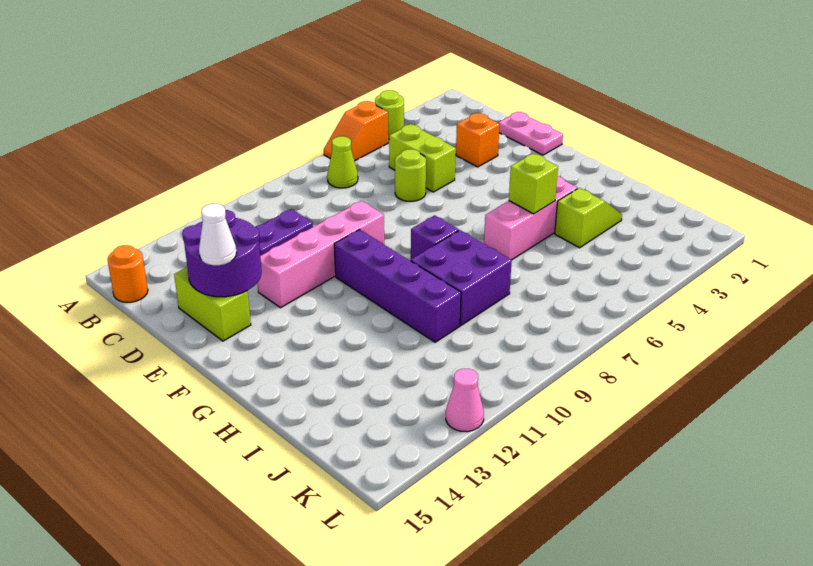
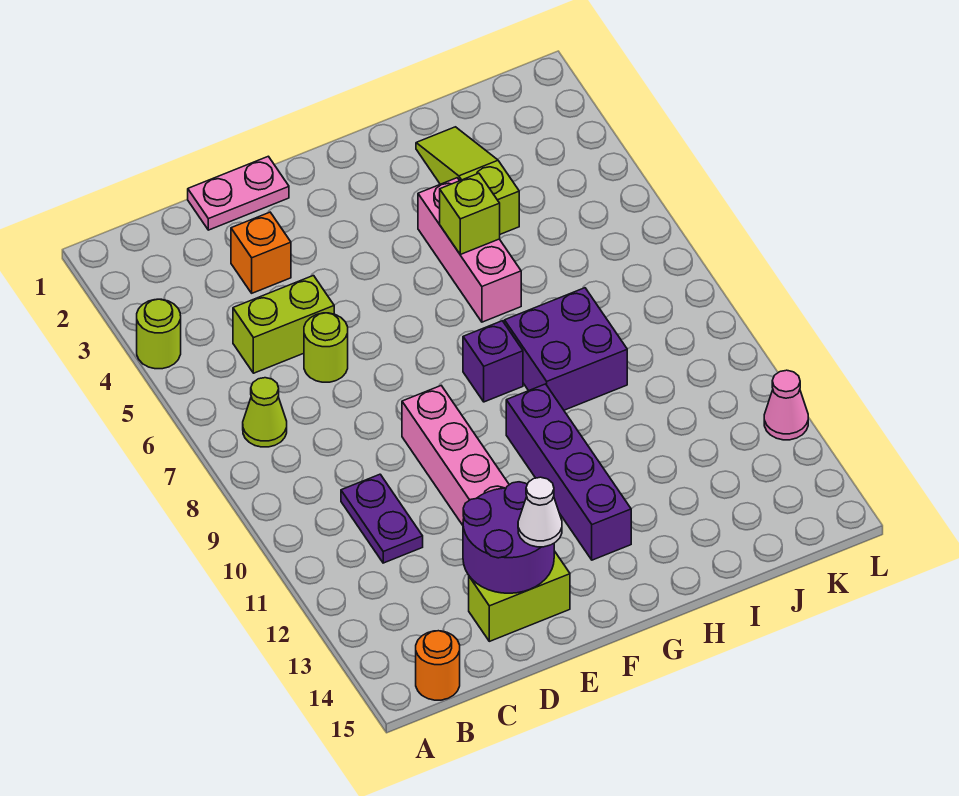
orange slope A5:A6 level 1 top 5 -> none
purple brick F10:I10 level 1 -> purple brick G10:G13 level 1
lime slope I3:I4 level 1 top 4 -> lime slope I2:I4 level 1 top 4

